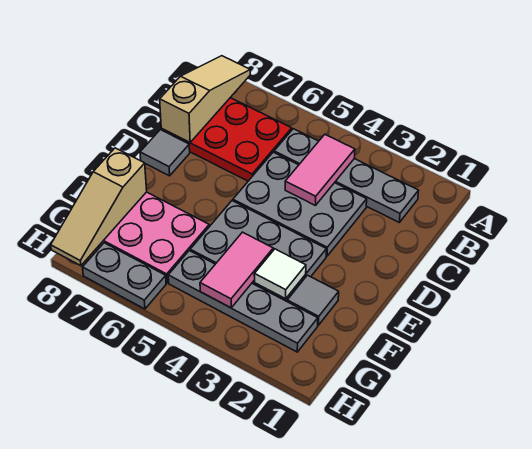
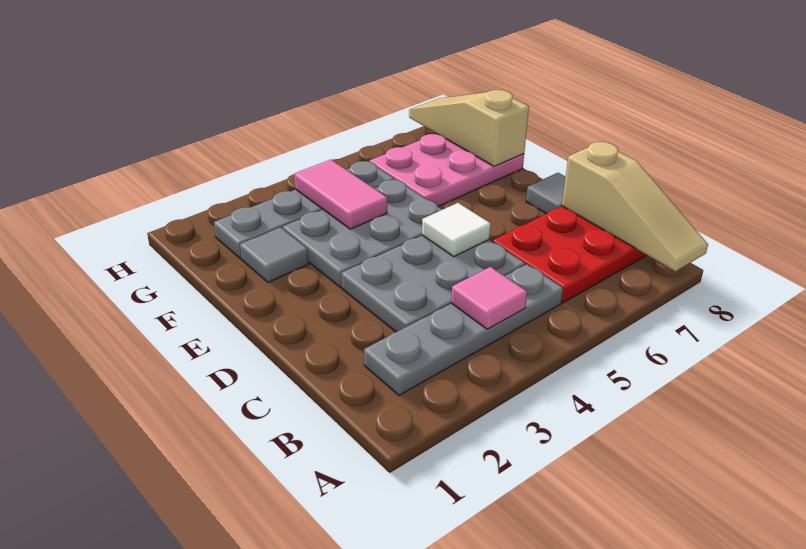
pink tile B4:C4 level 2 -> pink tile B4 level 2
white tile F3 level 2 -> white tile D5 level 2
grey plate H6:H7 level 1 -> none

